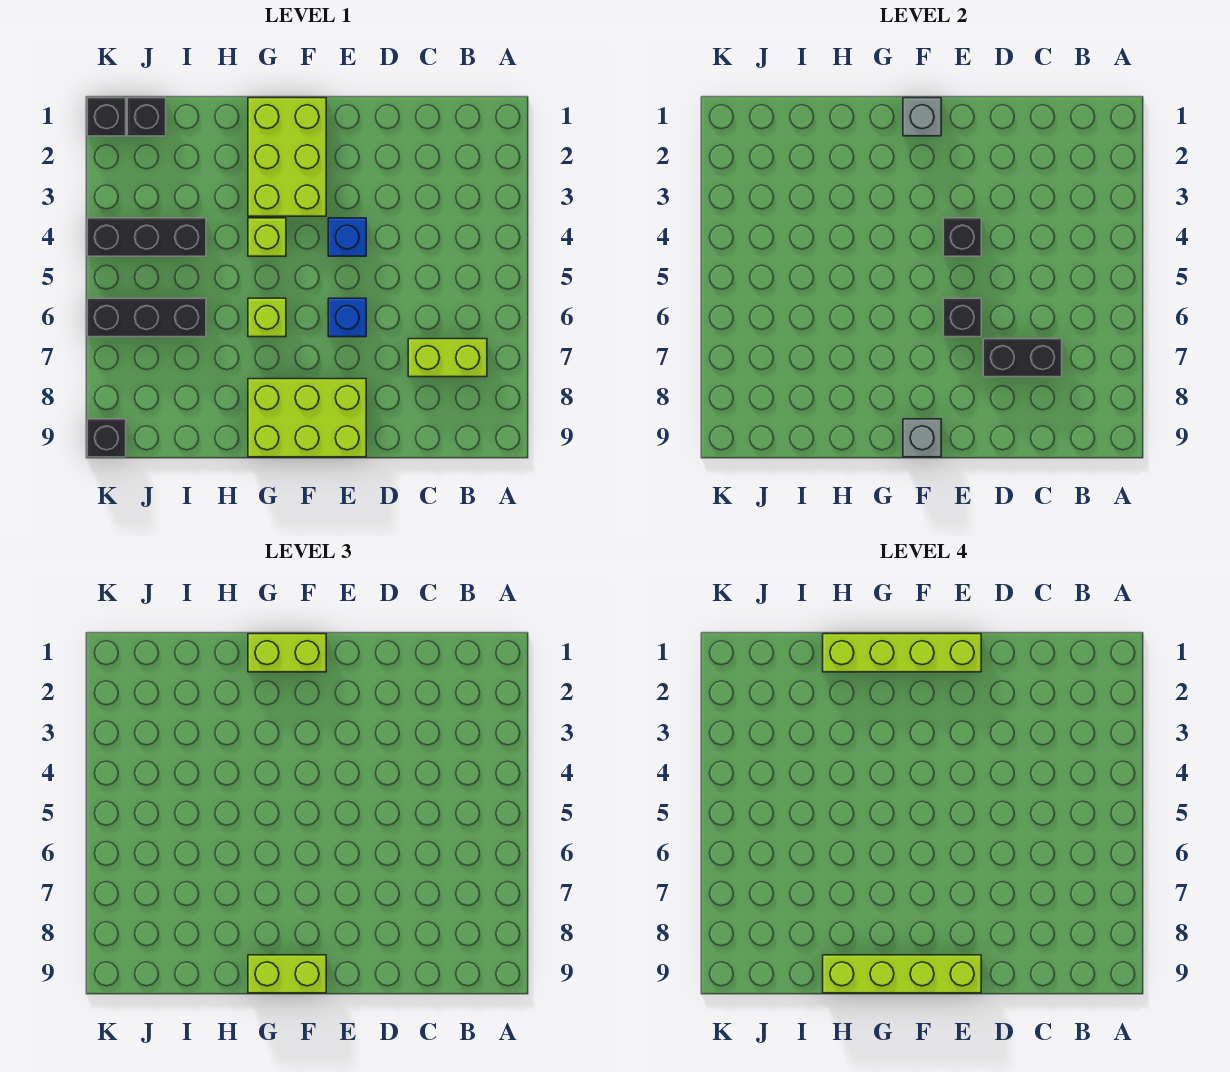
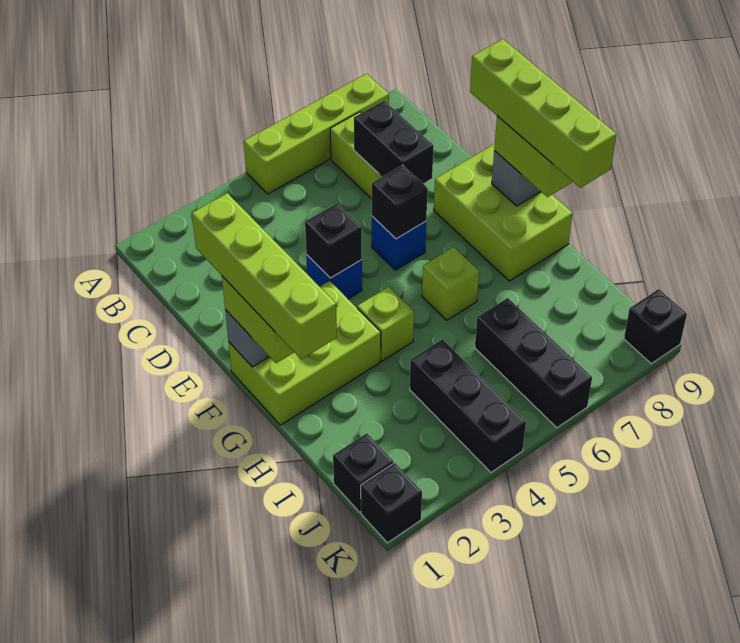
none -> lime brick A5:A8 level 1

